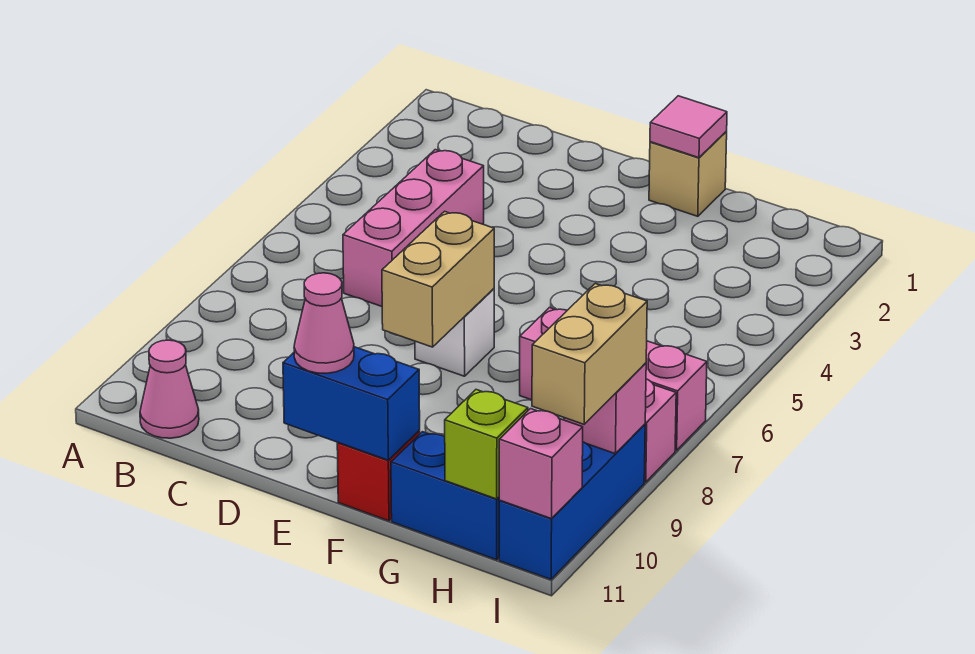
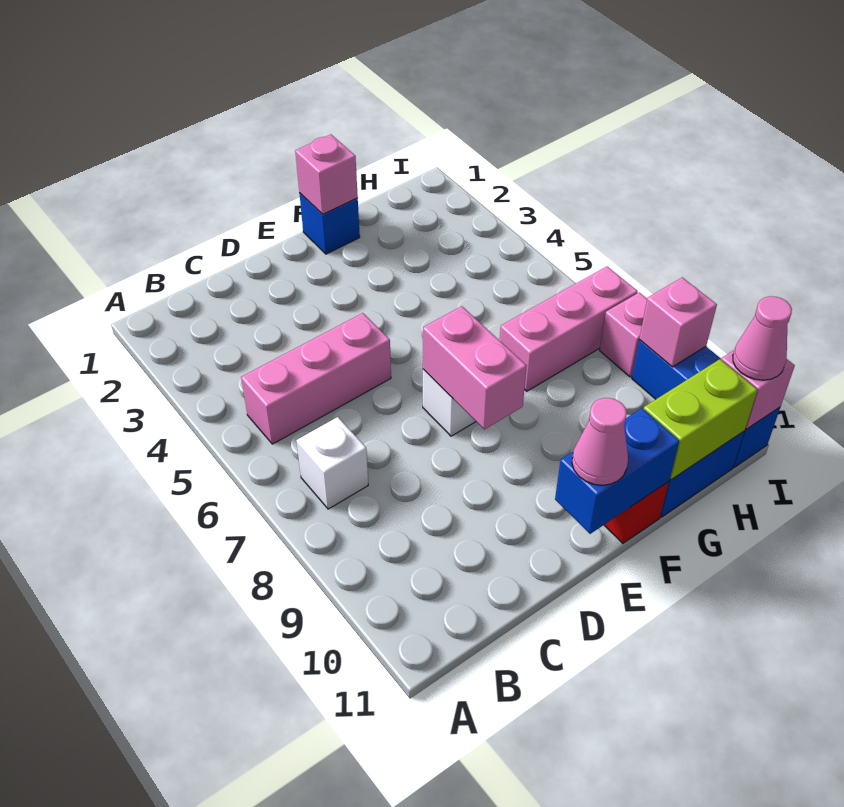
none -> white brick B7 level 1
pink cone B11 level 1 -> pink cone I11 level 3
pink brick C4:C6 level 1 -> pink brick B5:D5 level 1
tan brick E7:E8 level 2 -> pink brick E7:E8 level 2
tan brick F1 level 1 -> blue brick F1 level 1
pink tile F1 level 2 -> pink brick F1 level 2
lime brick H11 level 2 -> lime brick G11:H11 level 2
tan brick I9:I10 level 3 -> none

